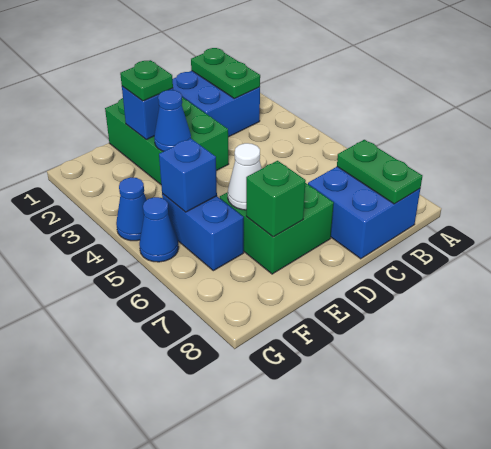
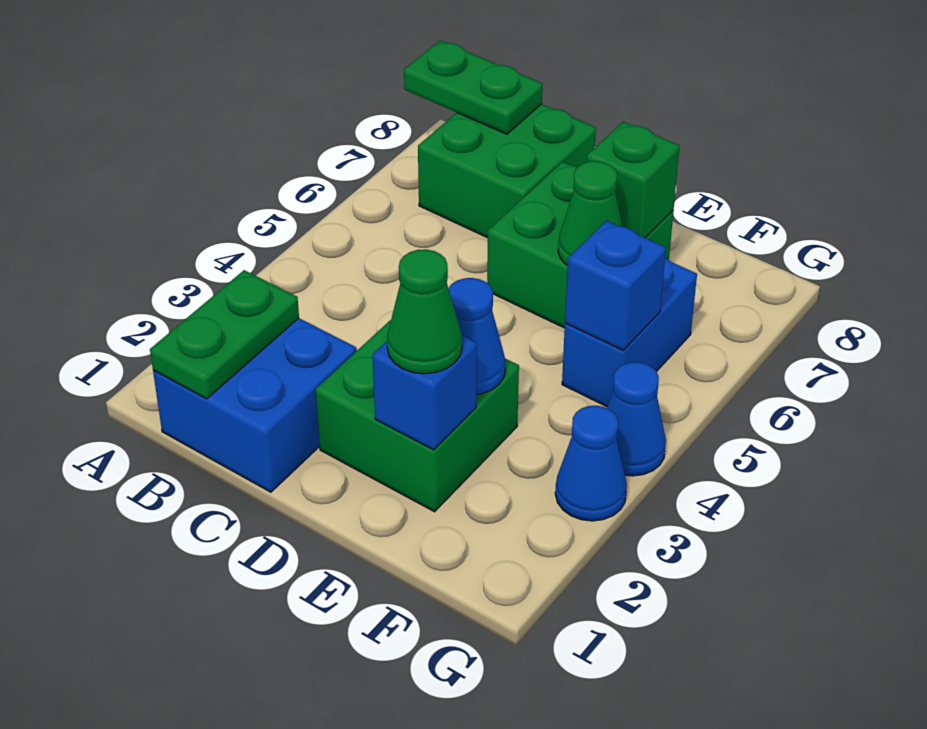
blue brick B7:C8 level 1 -> green brick B7:C8 level 1
green plate B7:B8 level 2 -> green plate A8:B8 level 2
green brick D1:E3 level 1 -> green brick D2:E3 level 1
green plate E2 level 3 -> green cone E2 level 3
white cone E6 level 2 -> green cone E6 level 2
blue cone G5 level 1 -> blue cone G3 level 1

